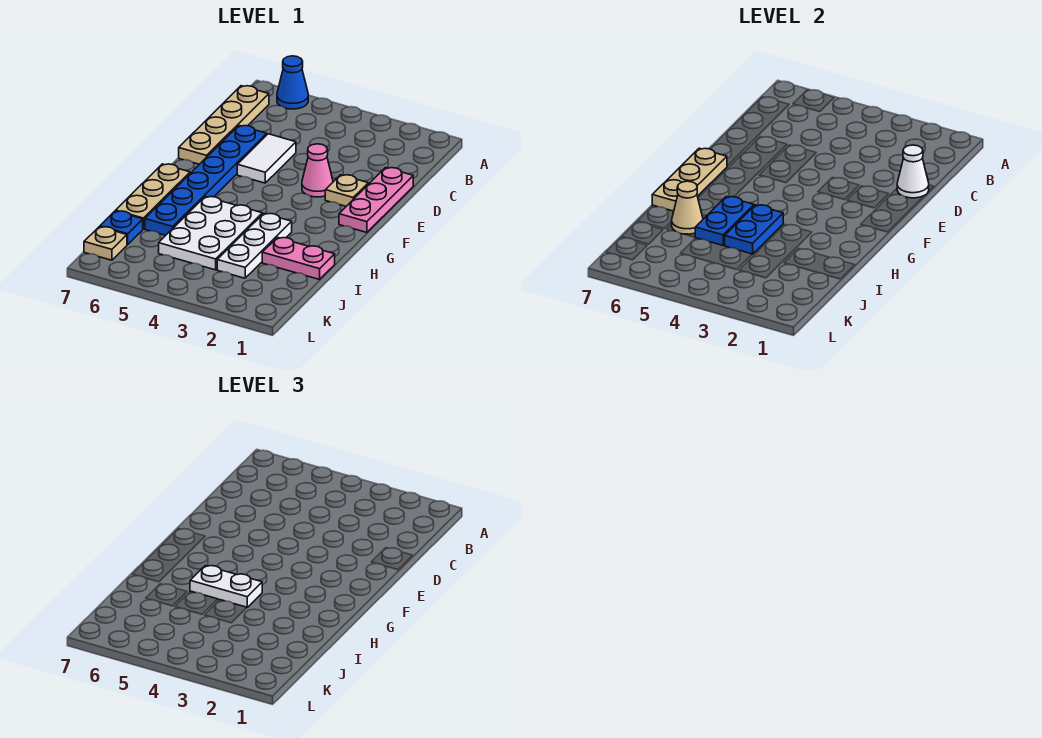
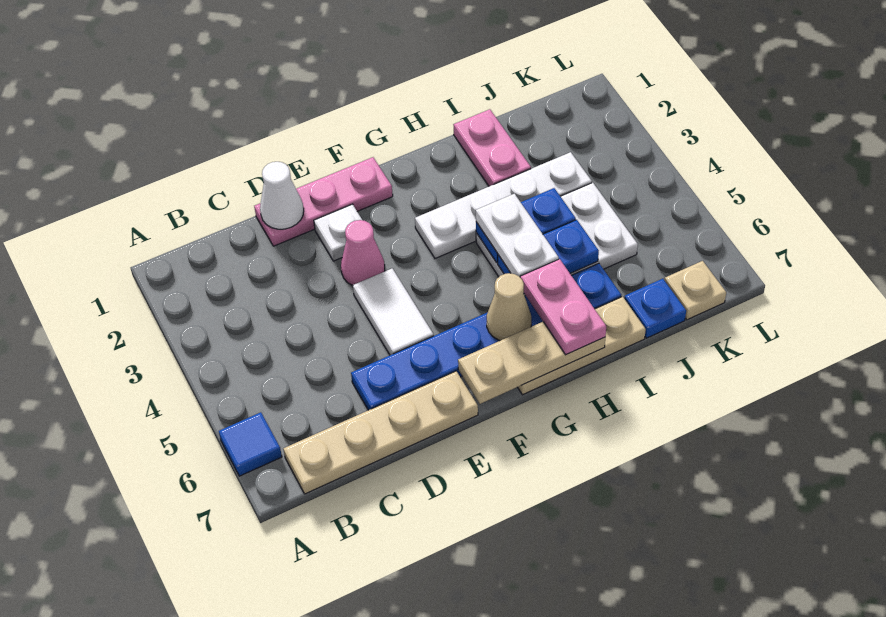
blue cone A6 level 1 -> blue tile A6 level 1
white tile D5:E5 level 1 -> white tile E4:E5 level 1
tan plate E2 level 1 -> white plate E2 level 1
white plate H3:J3 level 1 -> white plate G3:J3 level 1
none -> pink plate H6:H7 level 3
tan cone I6 level 2 -> tan cone G6 level 2

